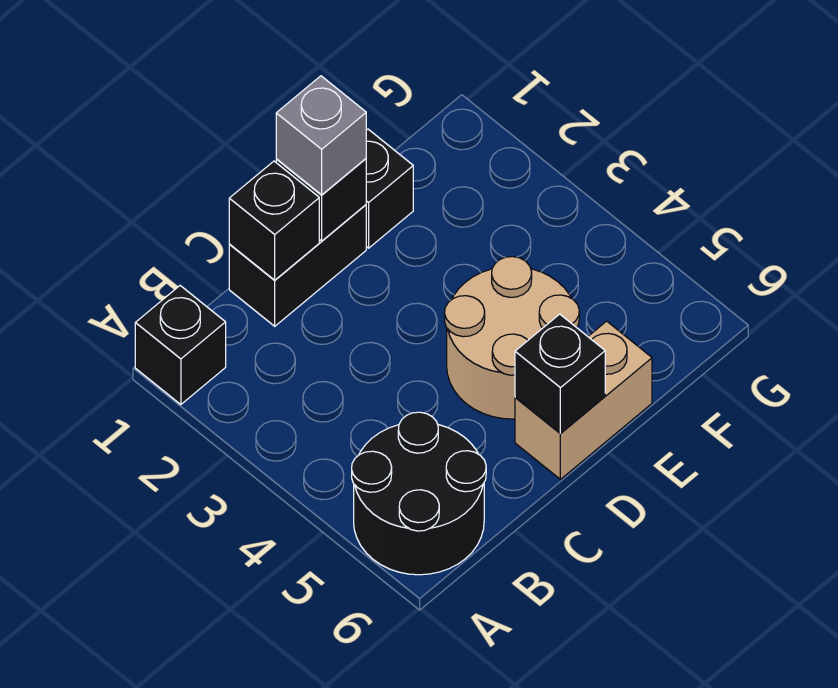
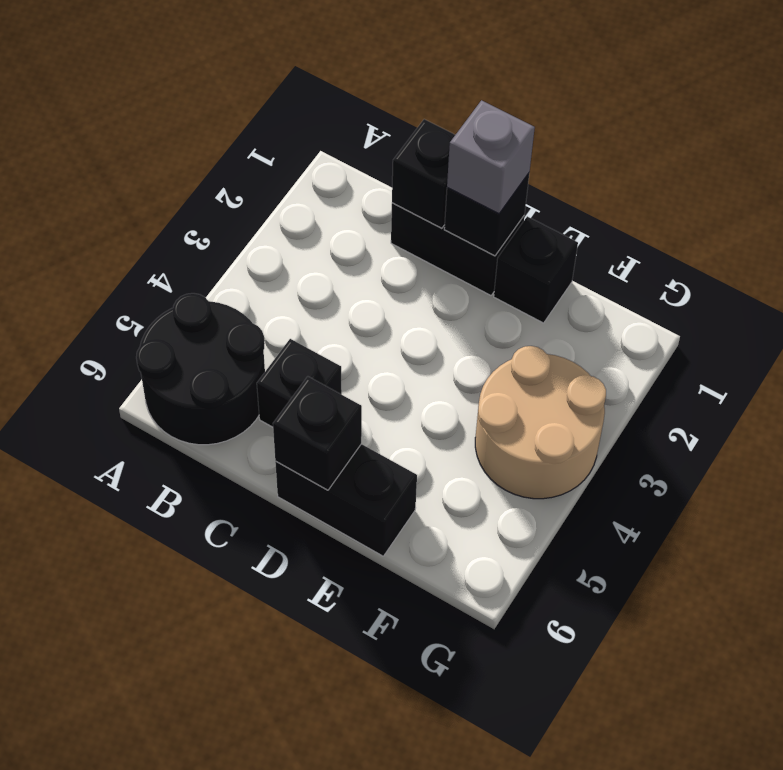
black brick A1 level 1 -> black brick C5 level 1
tan round brick D4:E5 level 1 -> tan round brick F3:G4 level 1
tan brick D6:E6 level 1 -> black brick D6:E6 level 1

